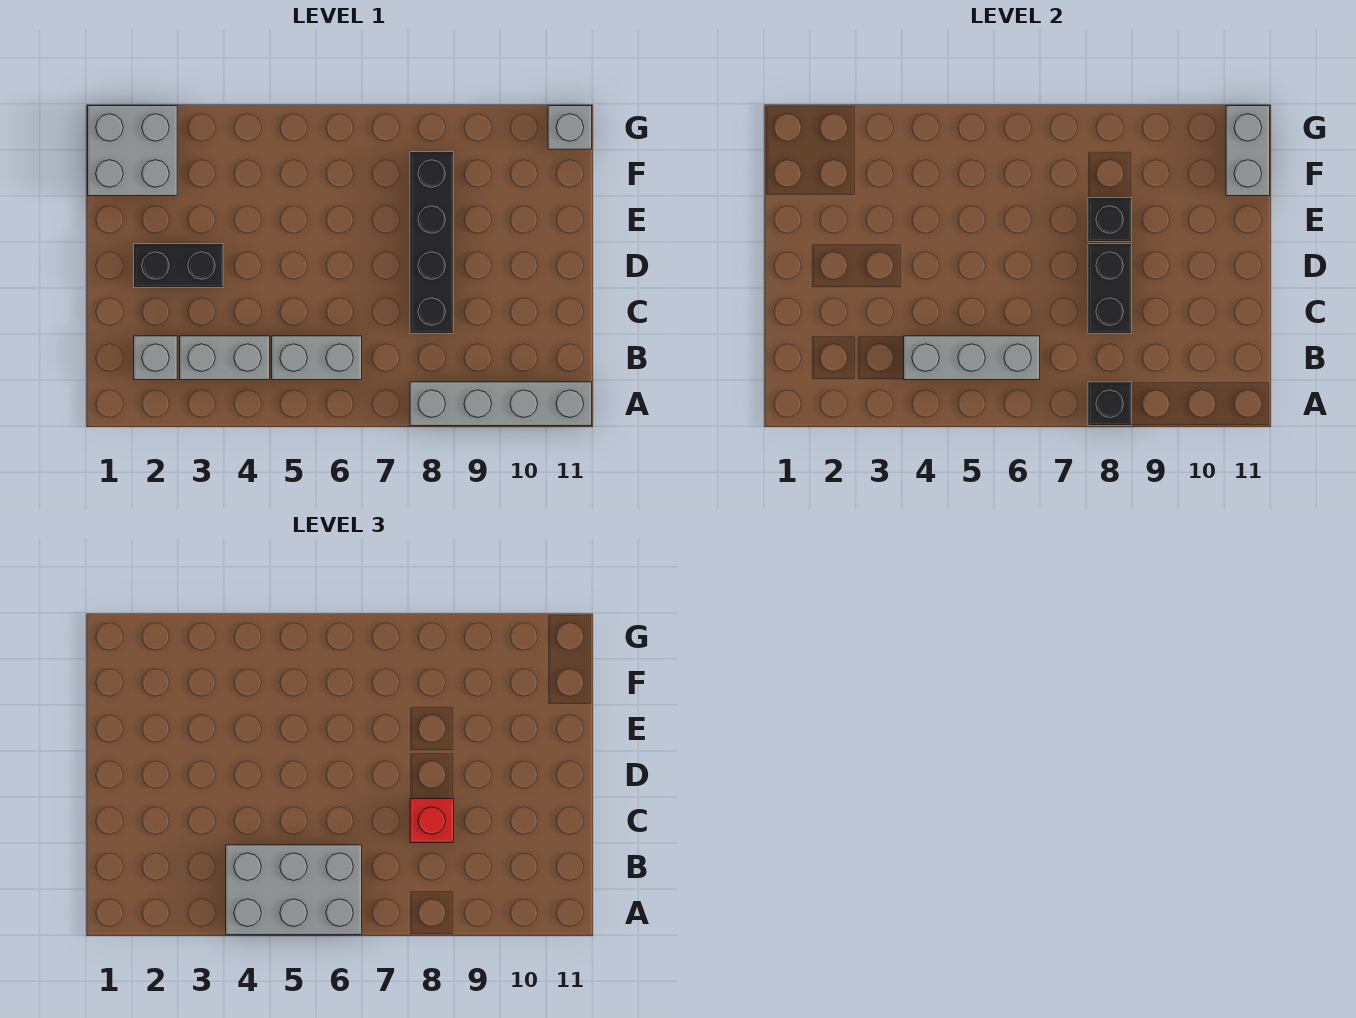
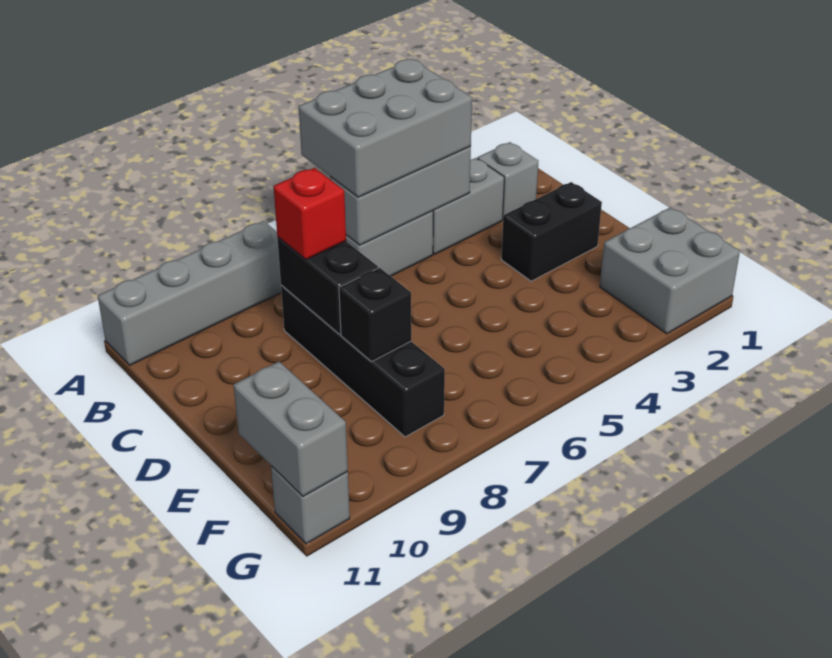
black brick A8 level 2 -> none

